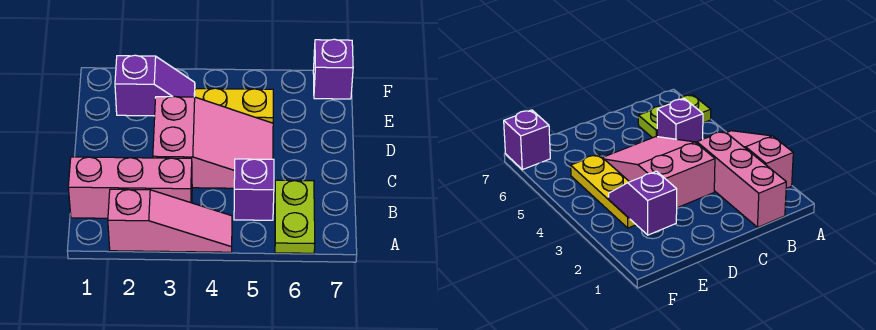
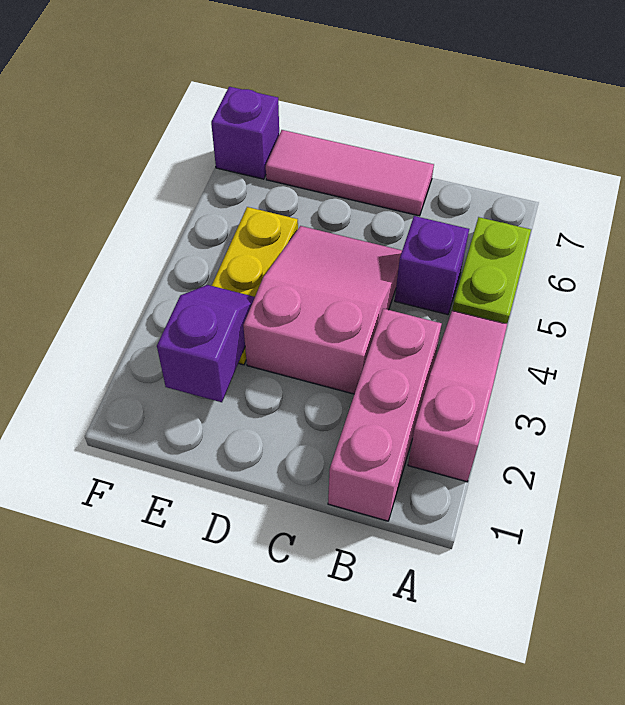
lime plate A6:B6 level 1 -> lime plate A5:A6 level 1
none -> pink tile C7:E7 level 1

